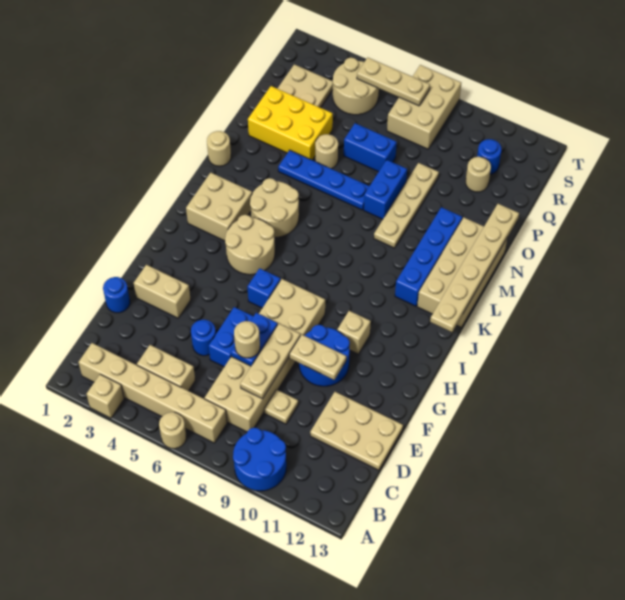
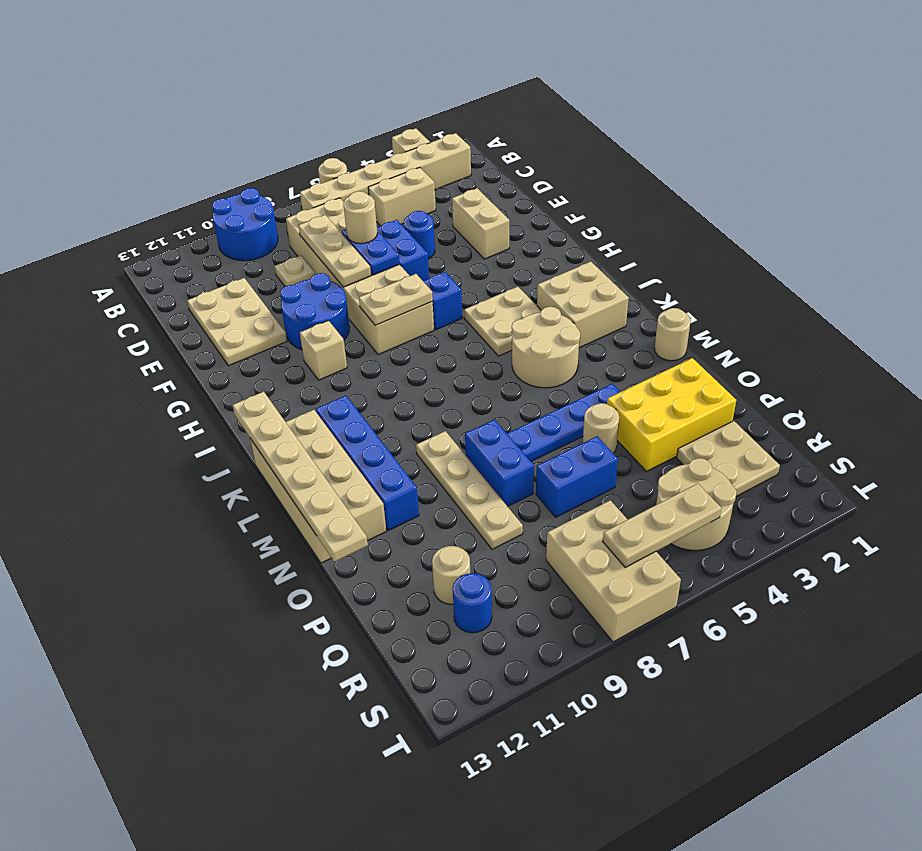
tan plate D11:E13 level 1 -> tan plate D11:F12 level 1
blue round brick E1 level 1 -> none
tan brick F2:F3 level 1 -> tan brick E3:F3 level 1
tan plate F9:F10 level 2 -> tan plate H7:H8 level 2
tan round brick I4:J5 level 1 -> tan plate I4:J5 level 1

